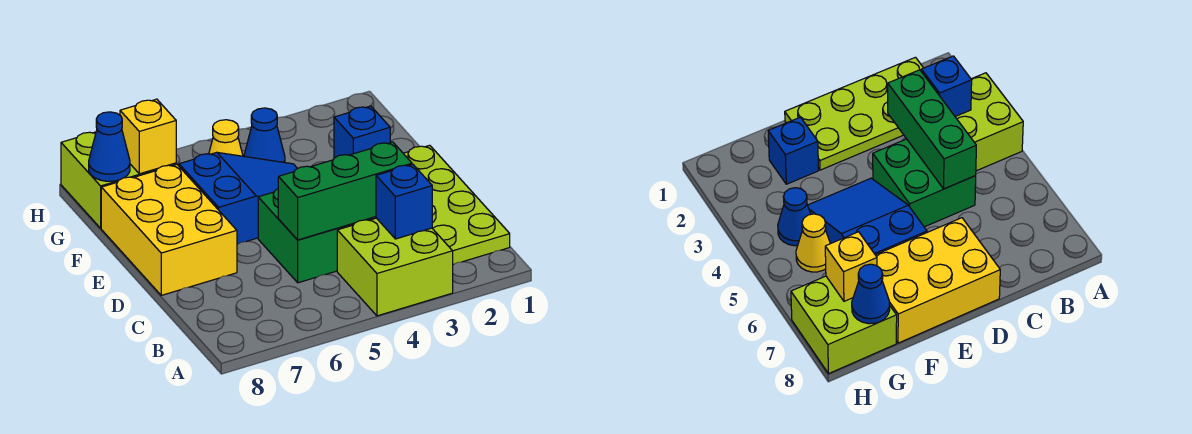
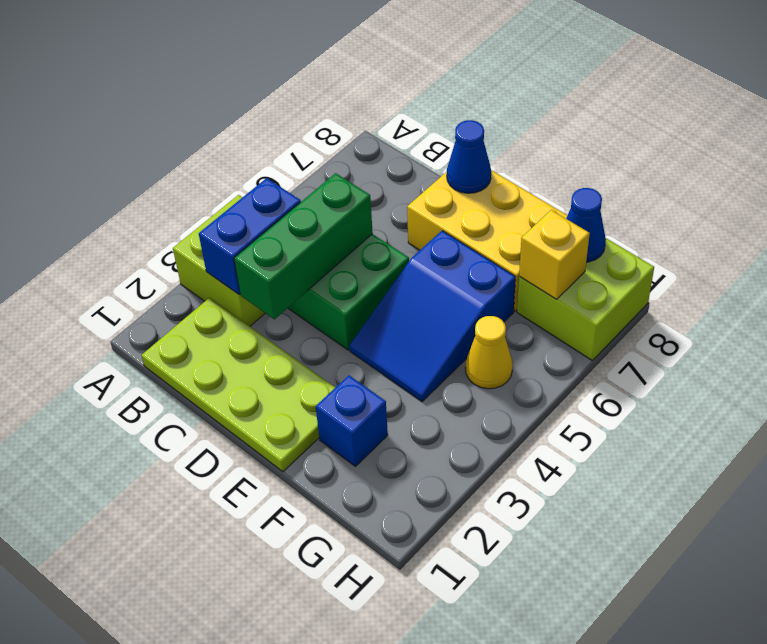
blue brick B3 level 2 -> blue brick B3:B4 level 2
blue cone G4 level 1 -> blue cone D8 level 2

